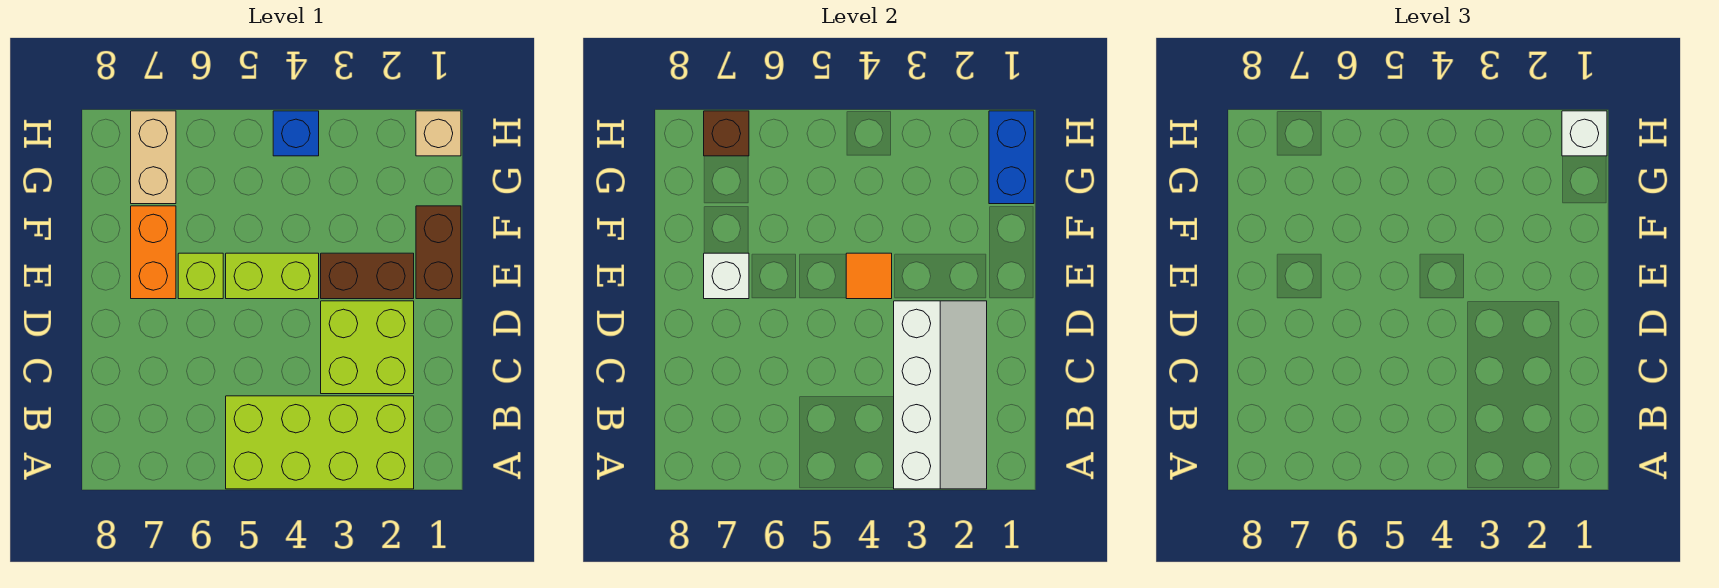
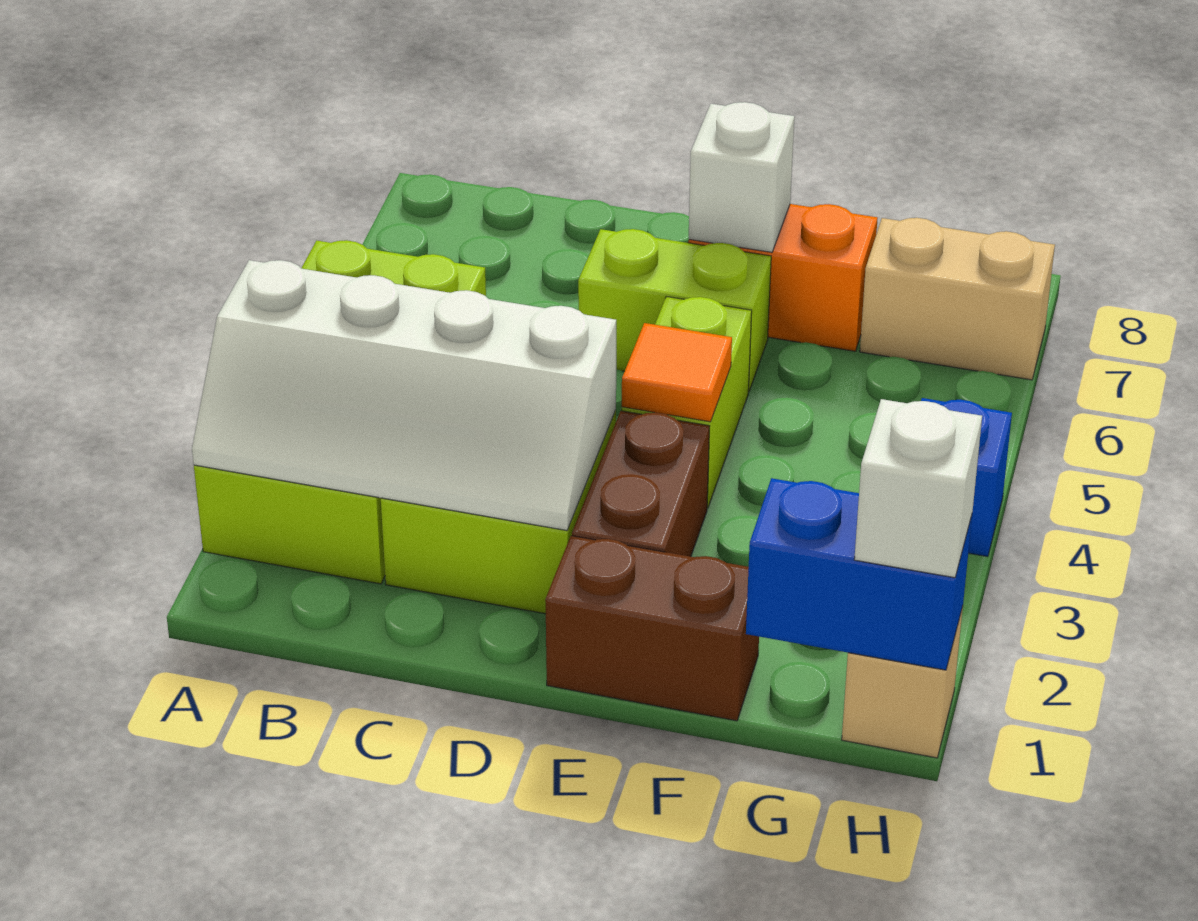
lime brick E6 level 1 -> lime brick D6:E6 level 1
brown brick H7 level 2 -> none

